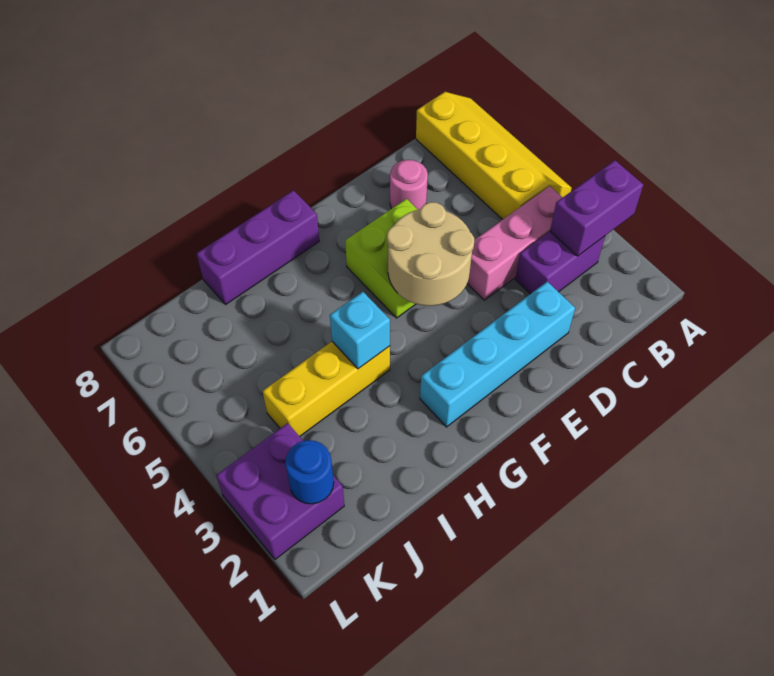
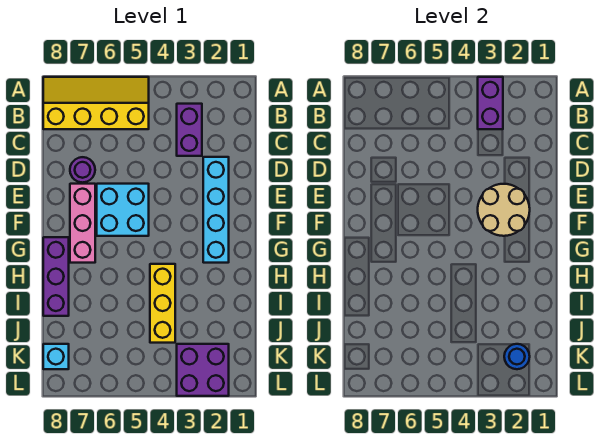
pink brick B4:D4 level 1 -> pink brick E7:G7 level 1
pink round brick D7 level 1 -> purple round brick D7 level 1
tan round brick E4:F5 level 2 -> tan round brick E2:F3 level 2
lime brick E5:F6 level 1 -> cyan brick E5:F6 level 1
cyan brick H4 level 2 -> cyan brick K8 level 1

